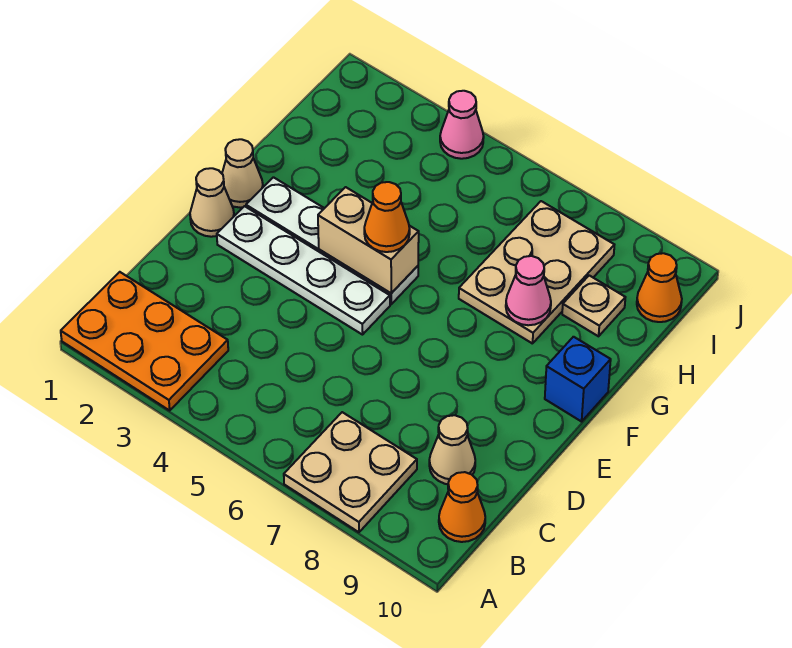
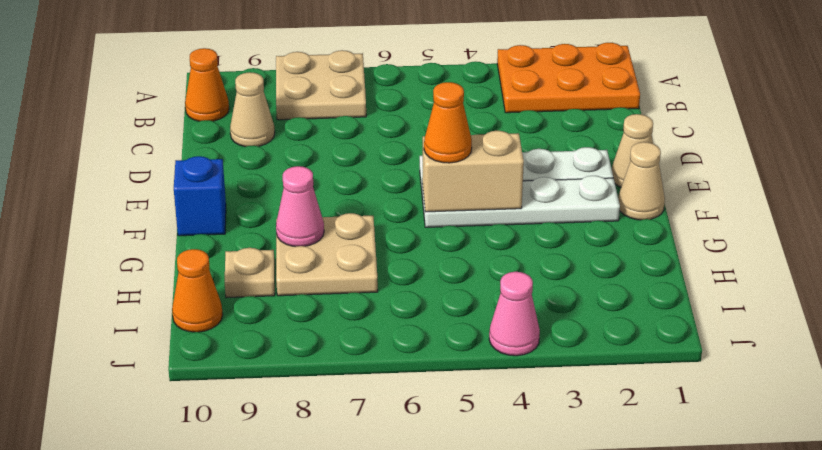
tan plate G7:I8 level 1 -> tan plate G7:H8 level 1

